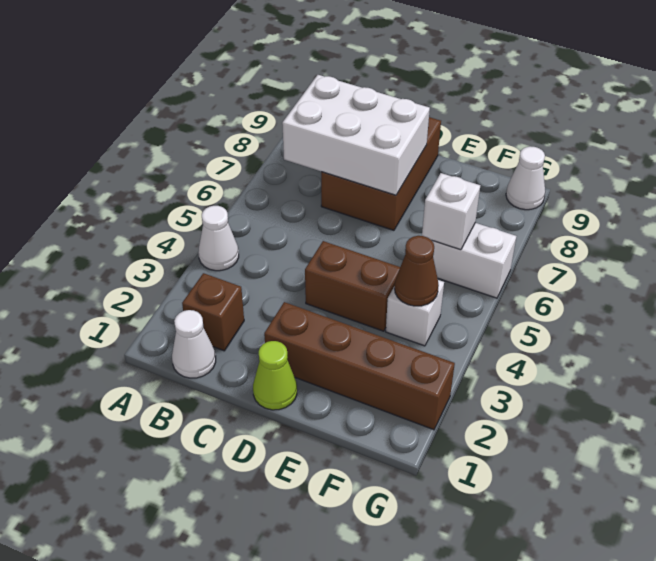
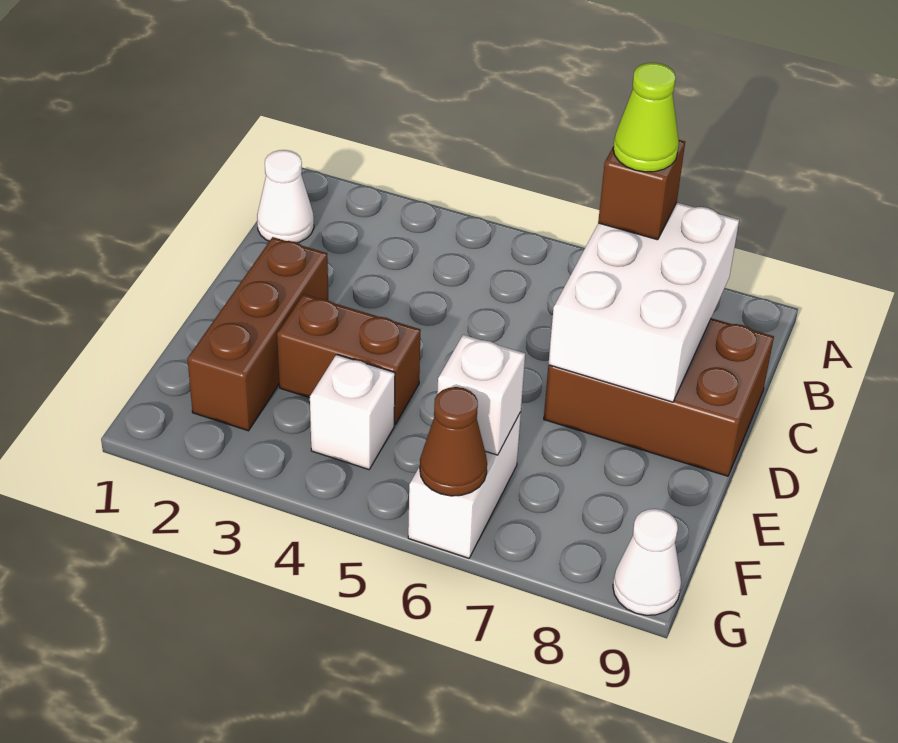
white cone A4 level 1 -> none
brown brick B2 level 1 -> brown brick B7 level 3
lime cone D1 level 1 -> lime cone B7 level 4
brown brick D2:G2 level 1 -> brown brick D2:F2 level 1
brown brick D4:E4 level 1 -> brown brick E3:E4 level 1
brown cone F4 level 2 -> brown cone G6 level 2

